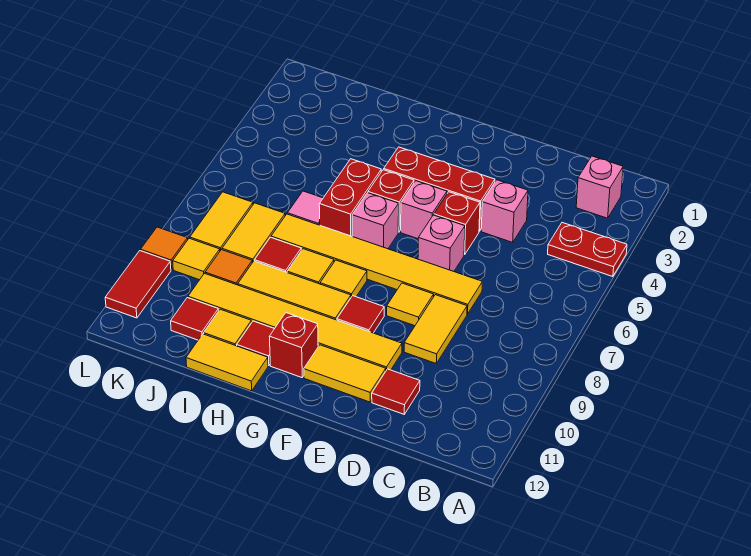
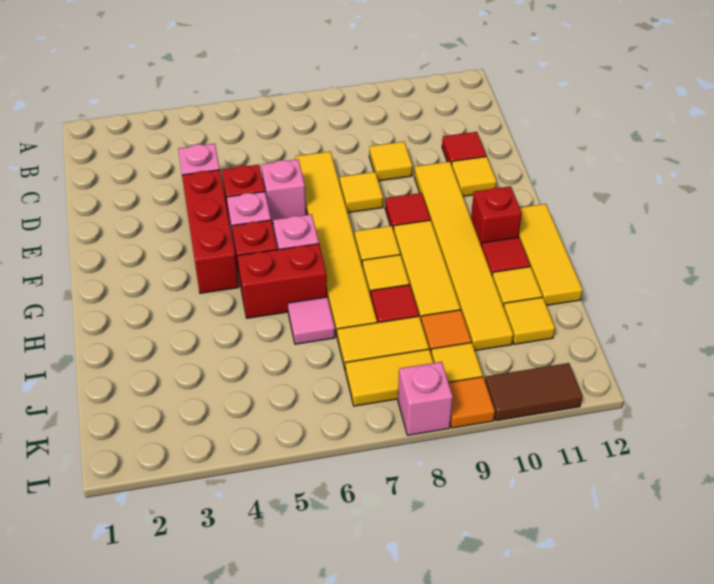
red plate A4:B4 level 1 -> none
pink brick B2 level 1 -> pink brick L8 level 1
yellow tile D8:D9 level 1 -> yellow tile D9 level 1
yellow tile E11:F11 level 1 -> yellow tile E11 level 1
yellow tile H12:I12 level 1 -> yellow tile G12:I12 level 1
red tile J11 level 1 -> yellow tile J11 level 1
red tile L10:L11 level 1 -> brown tile L10:L11 level 1

